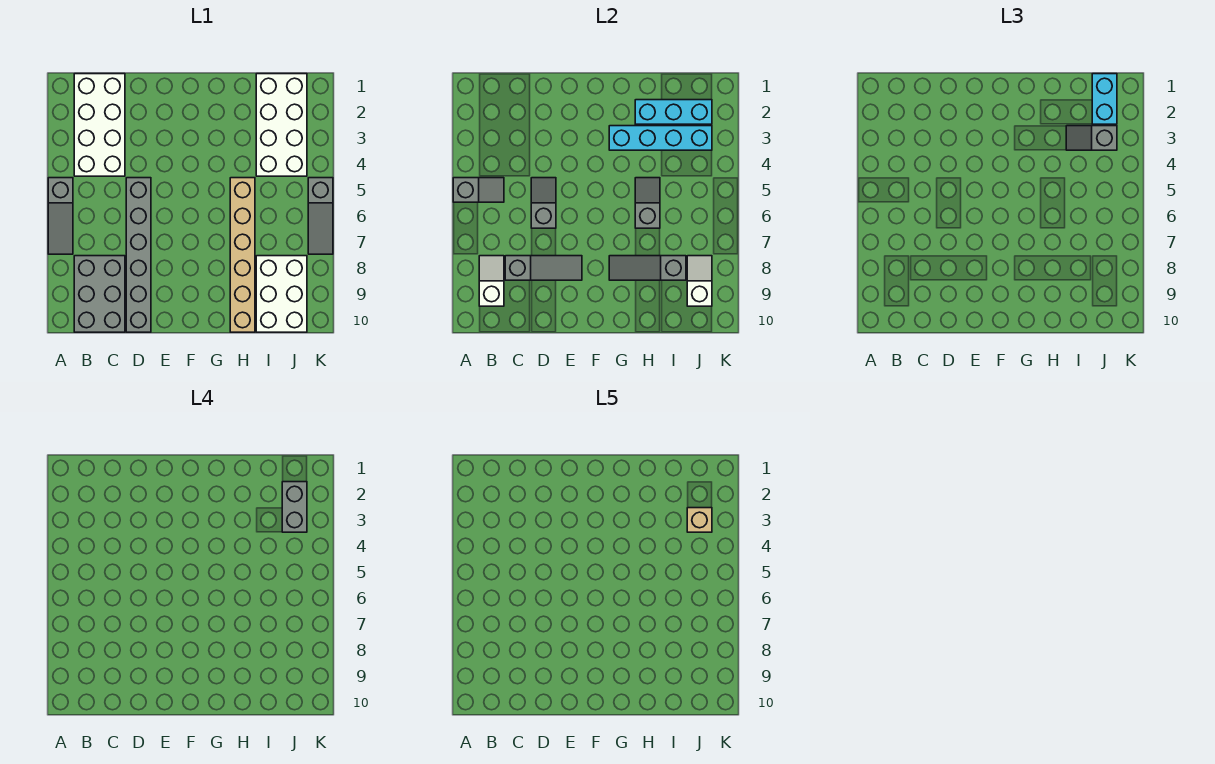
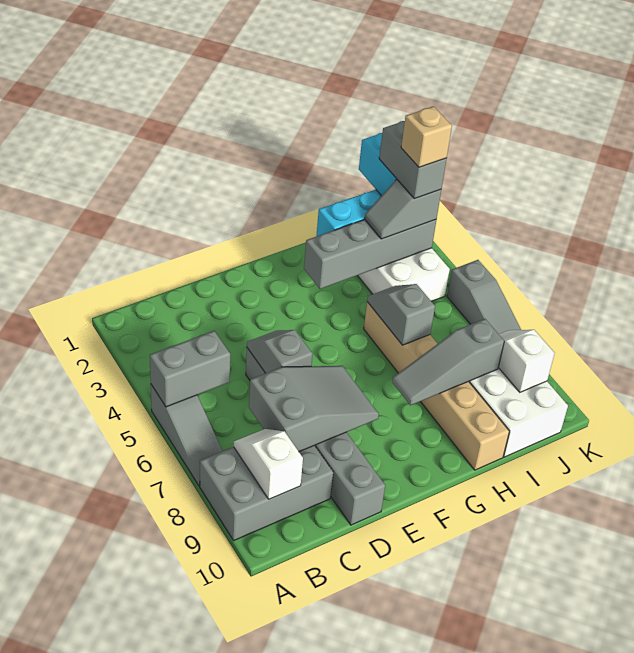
grey slope A5:B5 level 2 top A -> grey brick A5:B5 level 2
white brick B1:C4 level 1 -> none
grey brick B8:C10 level 1 -> grey brick A8:C9 level 1
grey slope C8:E8 level 2 top C -> grey slope C7:E8 level 2 top C
cyan brick G3:J3 level 2 -> grey brick G3:J3 level 2

